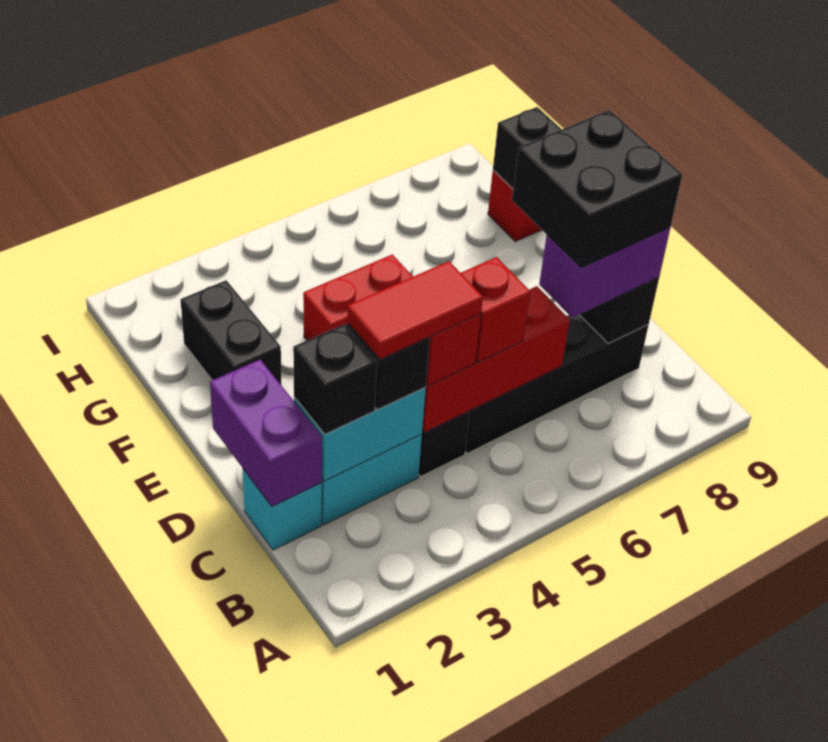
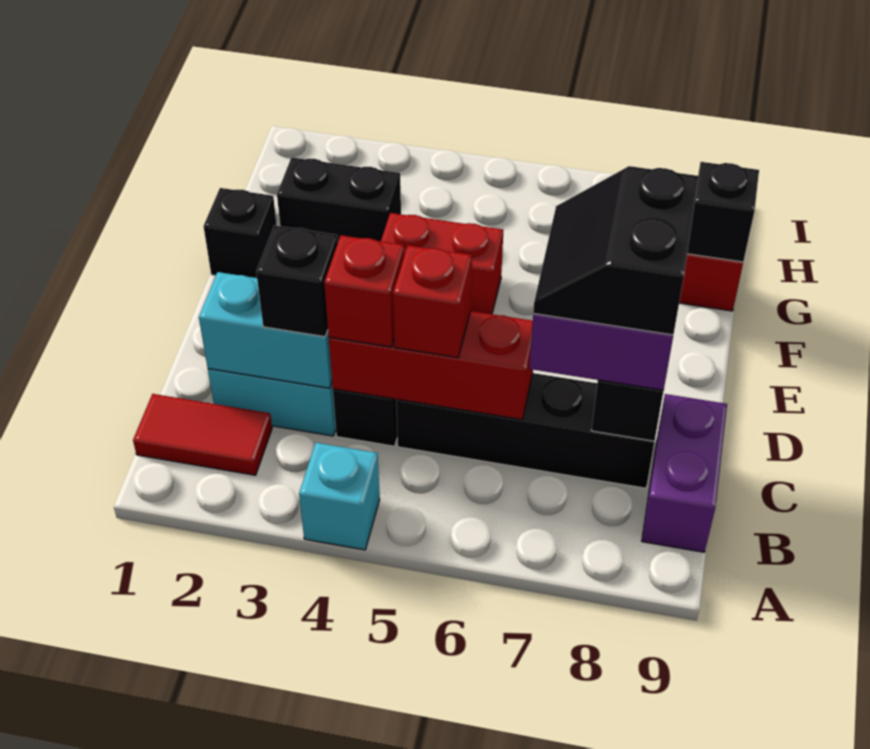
cyan brick C1 level 1 -> cyan brick A4 level 1
purple brick C1:D1 level 2 -> purple brick B9:C9 level 1
black brick C2 level 3 -> black brick F1 level 1
red tile C3:C4 level 4 -> red tile B1:B2 level 1
black brick C7:D8 level 4 -> black slope C7:D8 level 4 top 8
black brick F2:G2 level 1 -> black brick G2:G3 level 1

